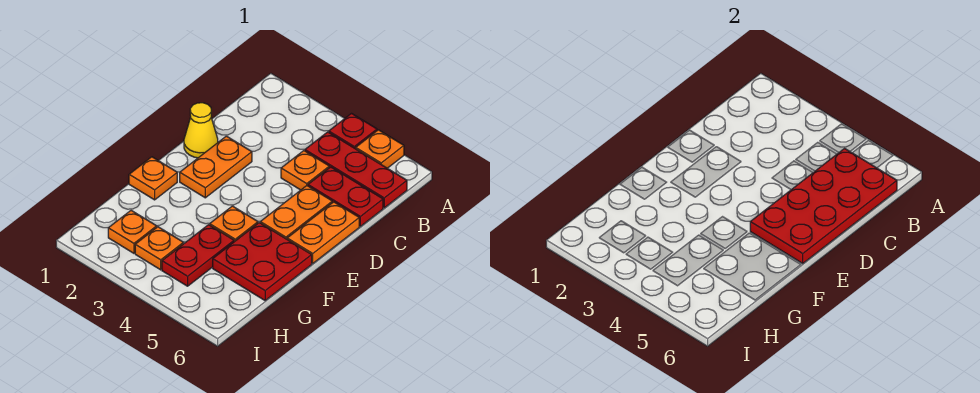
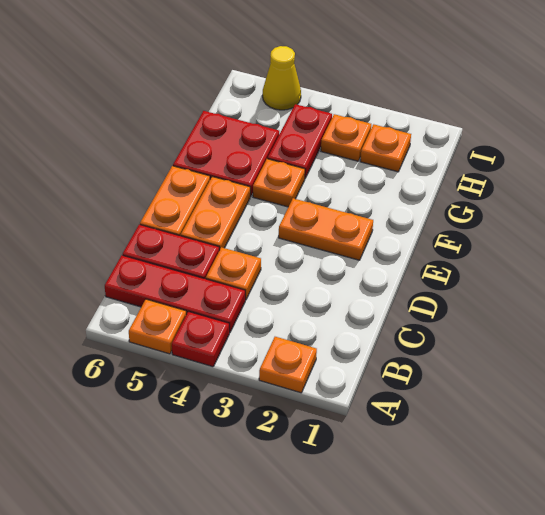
red plate B5:E6 level 2 -> none
yellow cone D1 level 1 -> yellow cone I5 level 1
orange plate D2:E2 level 1 -> orange plate E2:E3 level 1
orange plate F1 level 1 -> orange plate A2 level 1

